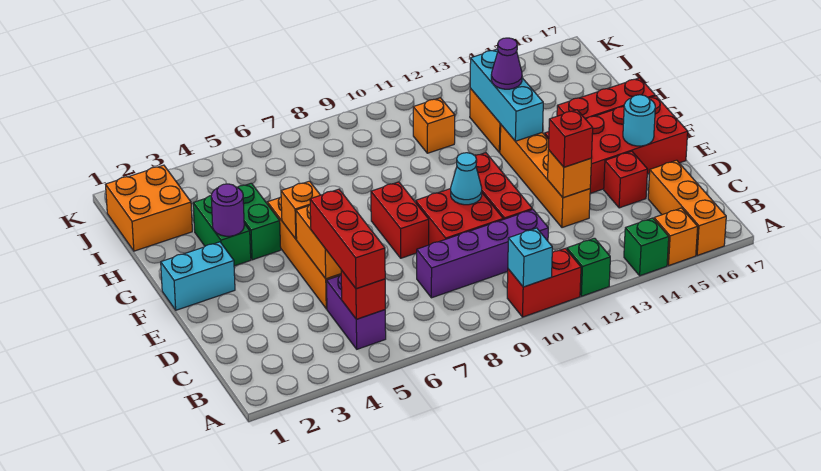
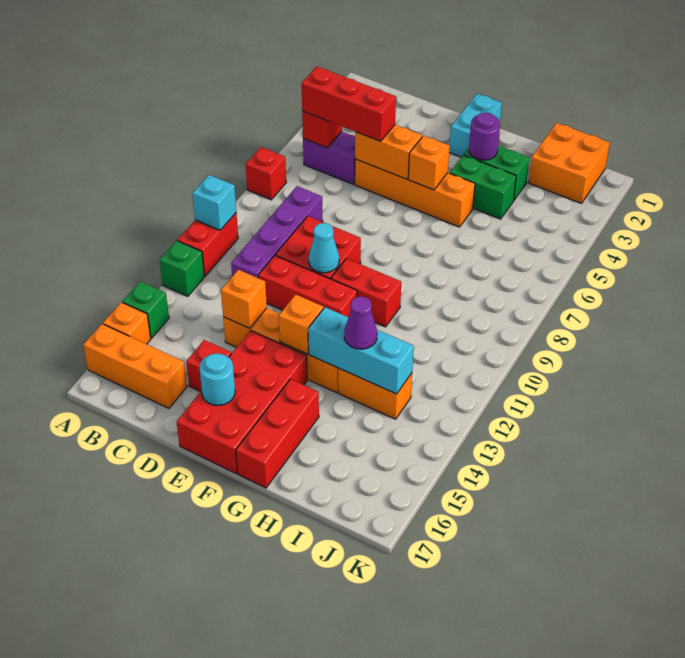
red brick D13 level 3 -> red brick A7 level 1
red brick E8:F8 level 1 -> red brick F10:G10 level 1
orange brick I11 level 1 -> orange brick F13 level 2

